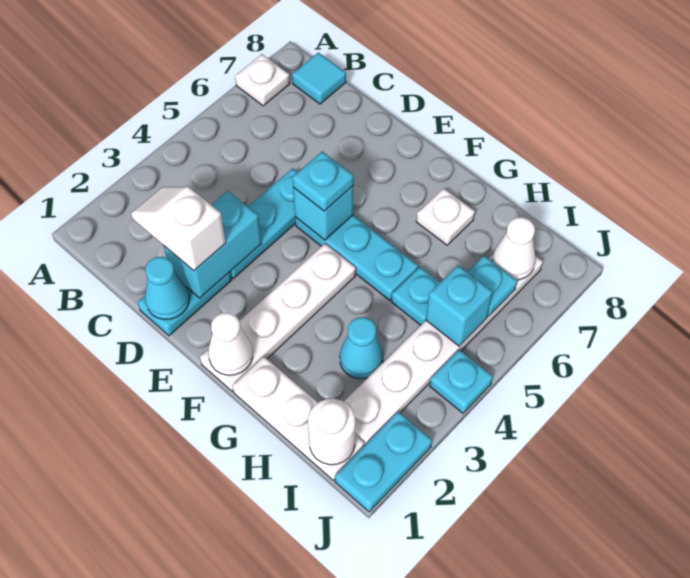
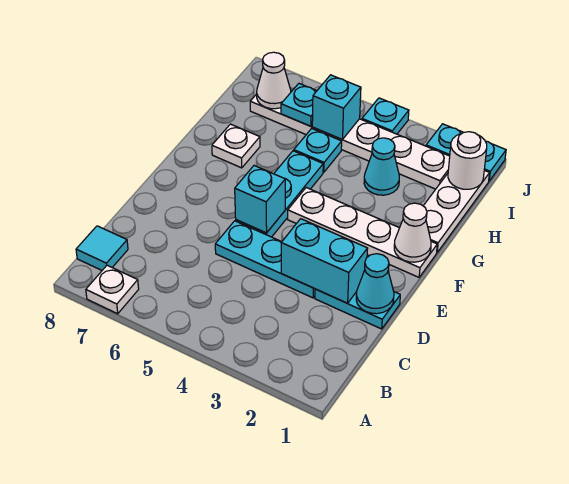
white slope C2:D2 level 3 top D -> none
cyan plate E5 level 3 -> none

